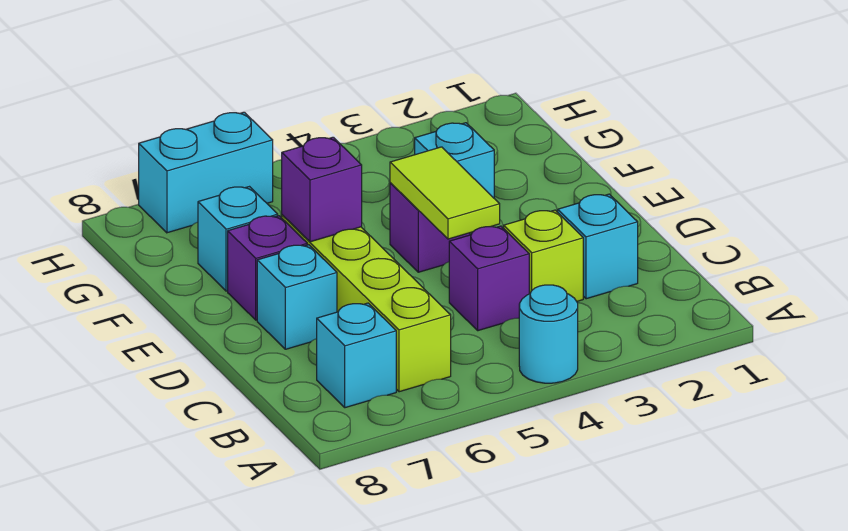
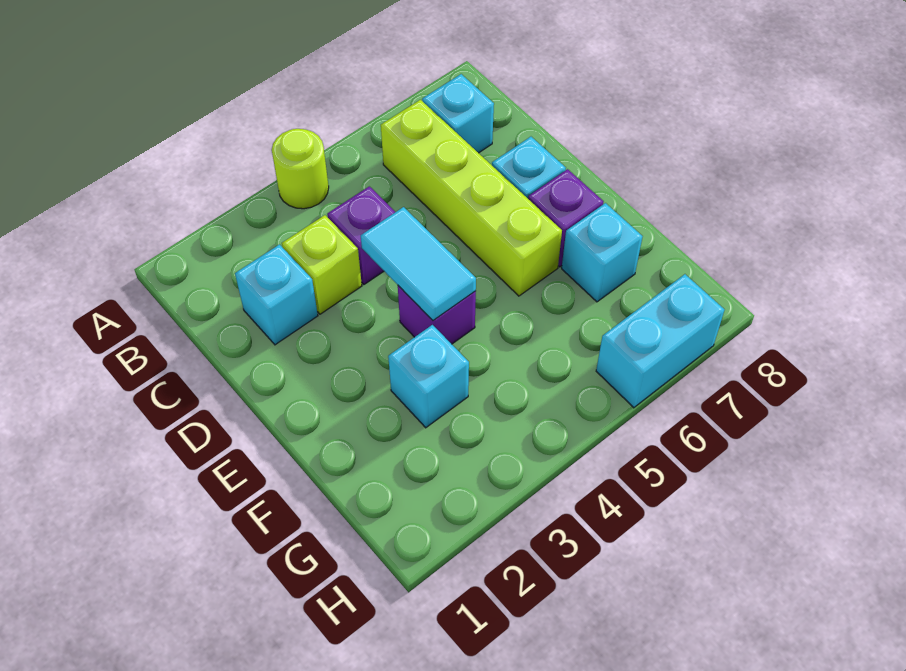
cyan round brick A4 level 1 -> lime round brick A4 level 1
lime tile D4:E4 level 2 -> cyan tile D4:E4 level 2
purple brick E6 level 2 -> none

